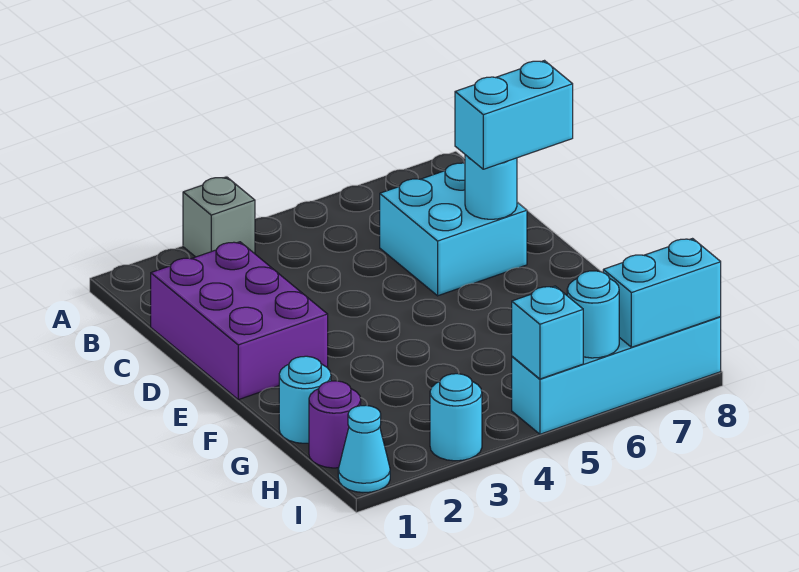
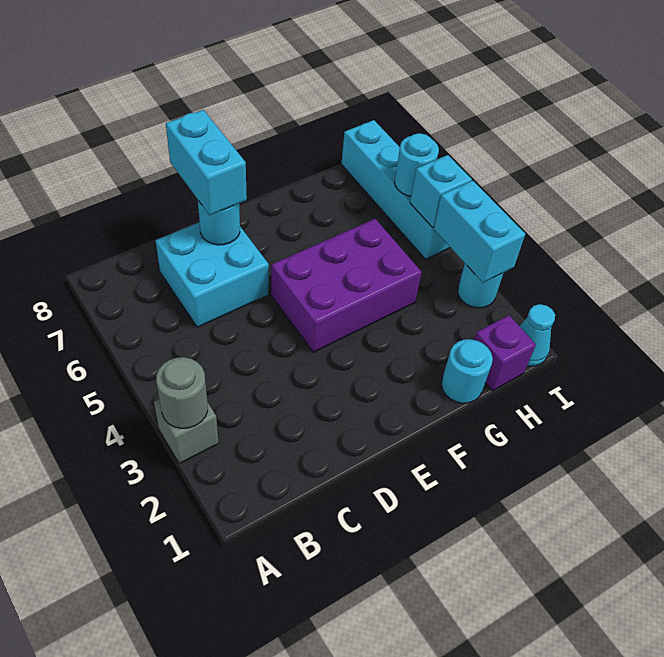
none -> grey round brick A3 level 2
purple brick C1:E2 level 1 -> purple brick E4:G5 level 1
purple round brick H1 level 1 -> purple brick H1 level 1
cyan brick I7:I8 level 2 -> cyan brick I3:I4 level 2

